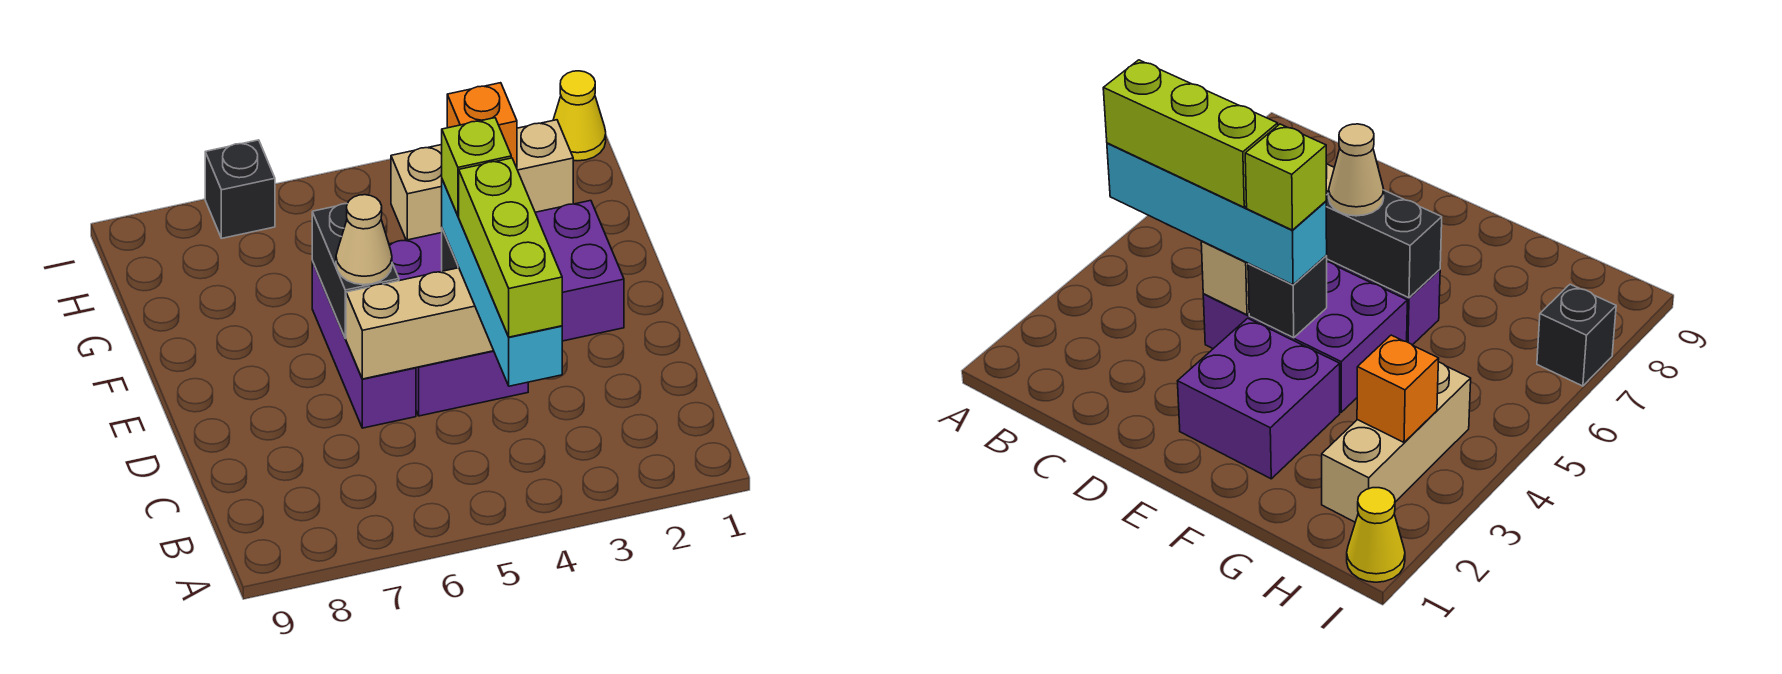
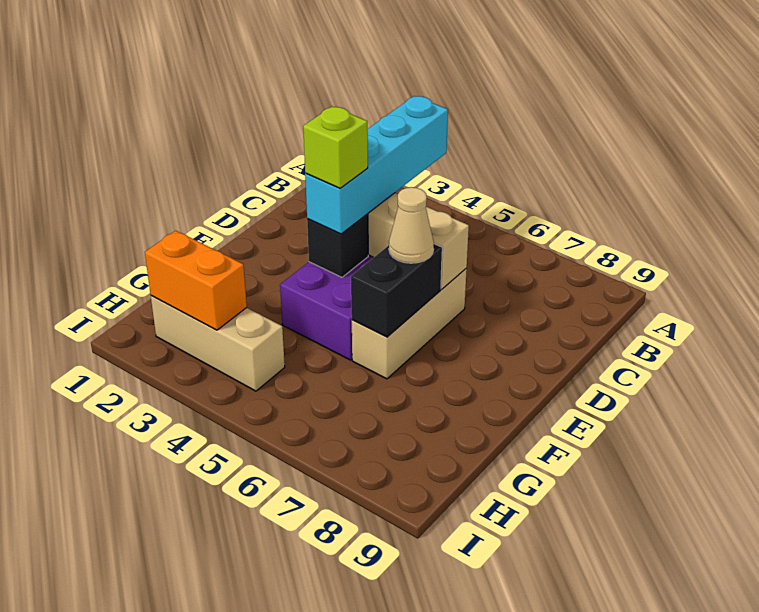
lime brick B4:D4 level 4 -> none
purple brick D6:F6 level 1 -> tan brick D6:F6 level 1
purple brick E2:F3 level 1 -> none
orange brick H3 level 2 -> orange brick H2:H3 level 2
yellow cone I1 level 1 -> none
black brick I7 level 1 -> none

